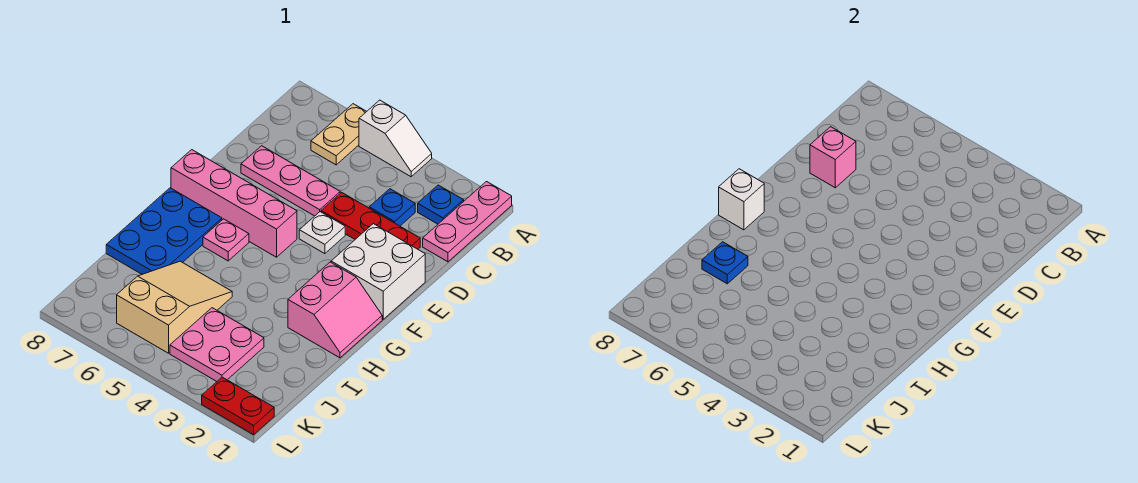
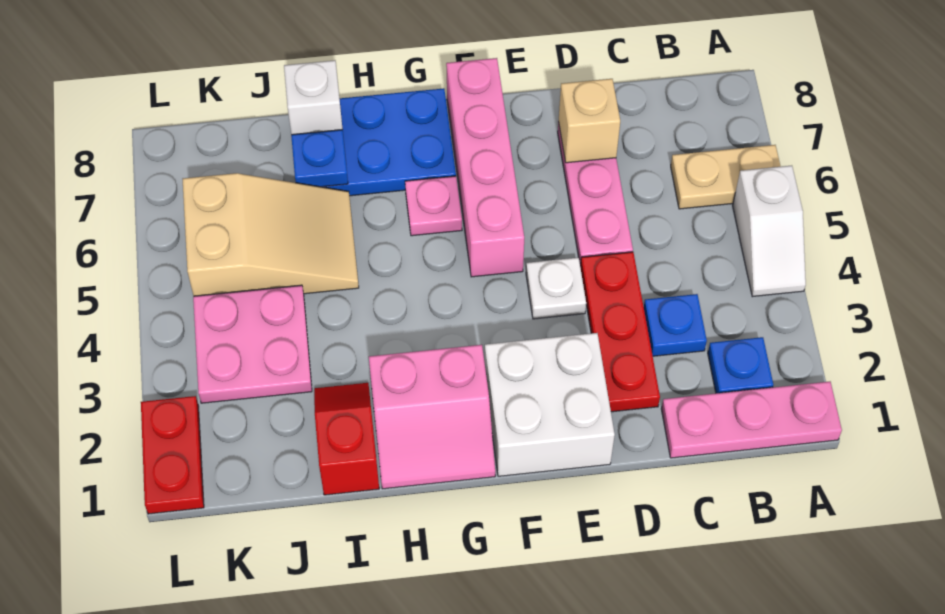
pink brick D7 level 2 -> tan brick D7 level 2
white brick G8 level 2 -> white brick I8 level 2
none -> red slope I1:I2 level 1 top 1

